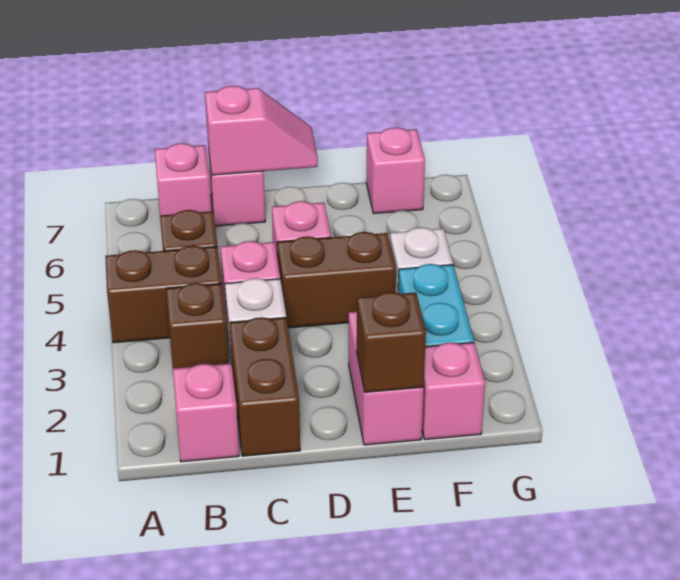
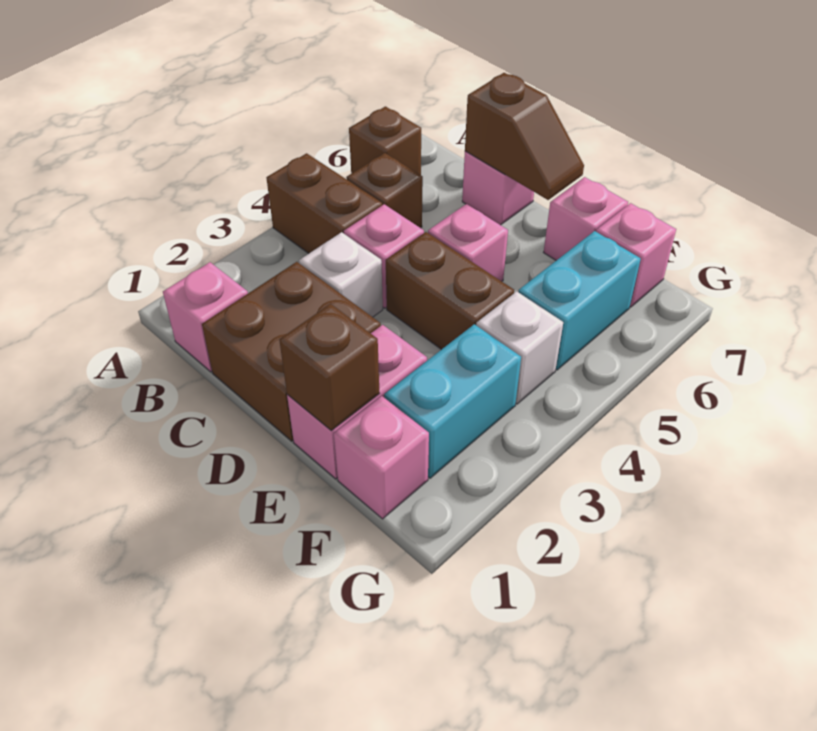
brown brick B3 level 1 -> brown brick A6 level 1
pink brick B7 level 1 -> pink brick E7 level 1
brown brick C1:C2 level 1 -> brown brick C1:D2 level 1
pink slope C7:D7 level 2 top C -> brown slope C7:D7 level 2 top C
none -> cyan brick F5:F6 level 1

